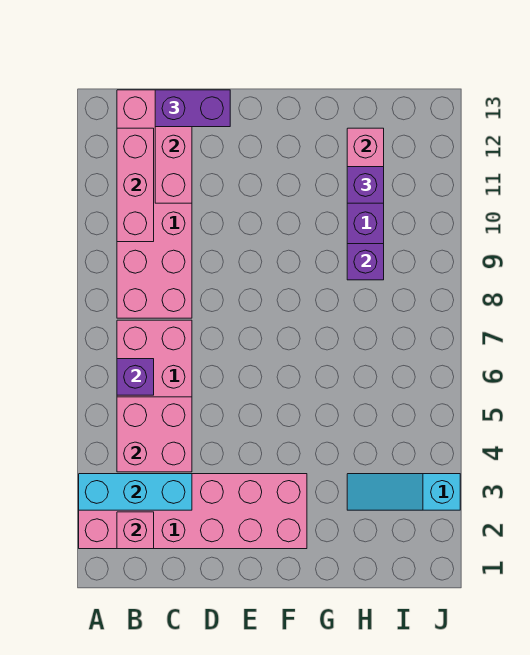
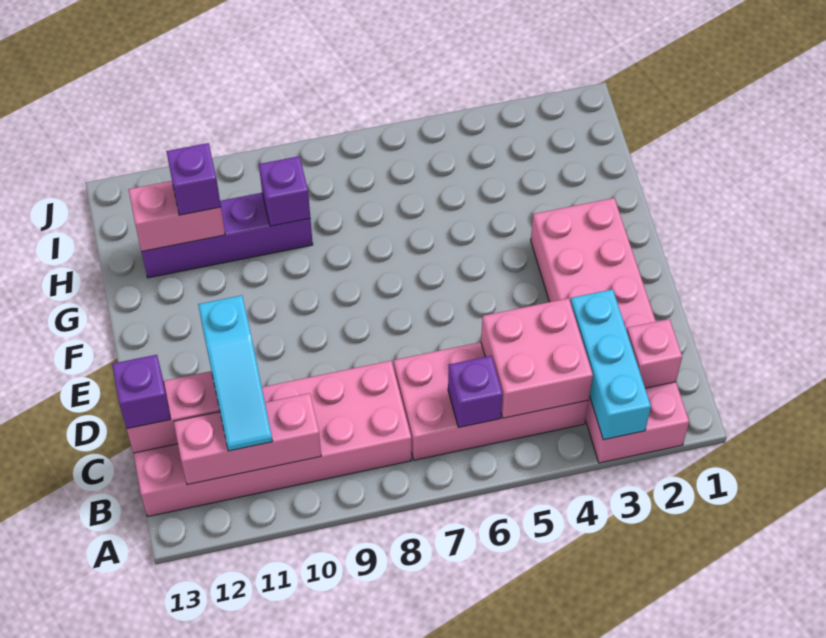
purple brick C13:D13 level 3 -> purple brick C13 level 3
cyan slope H3:J3 level 1 top J -> cyan slope B11:D11 level 3 top D

